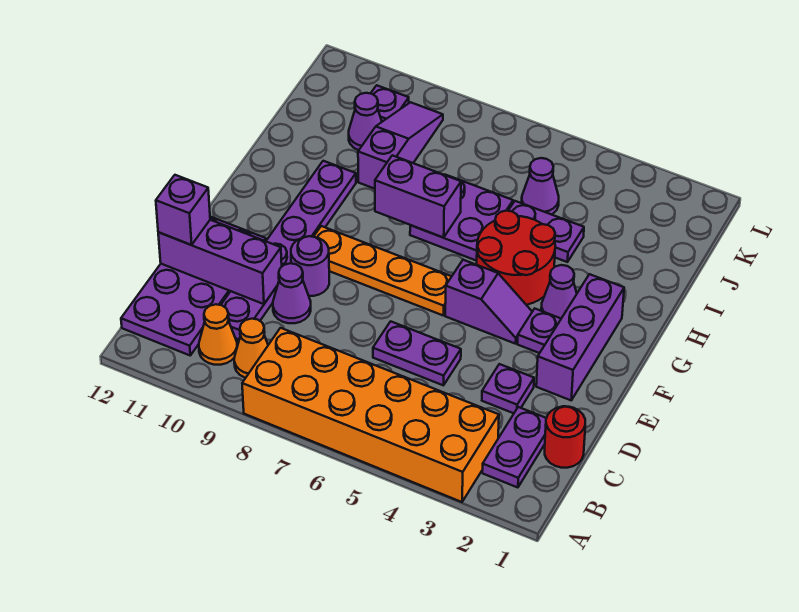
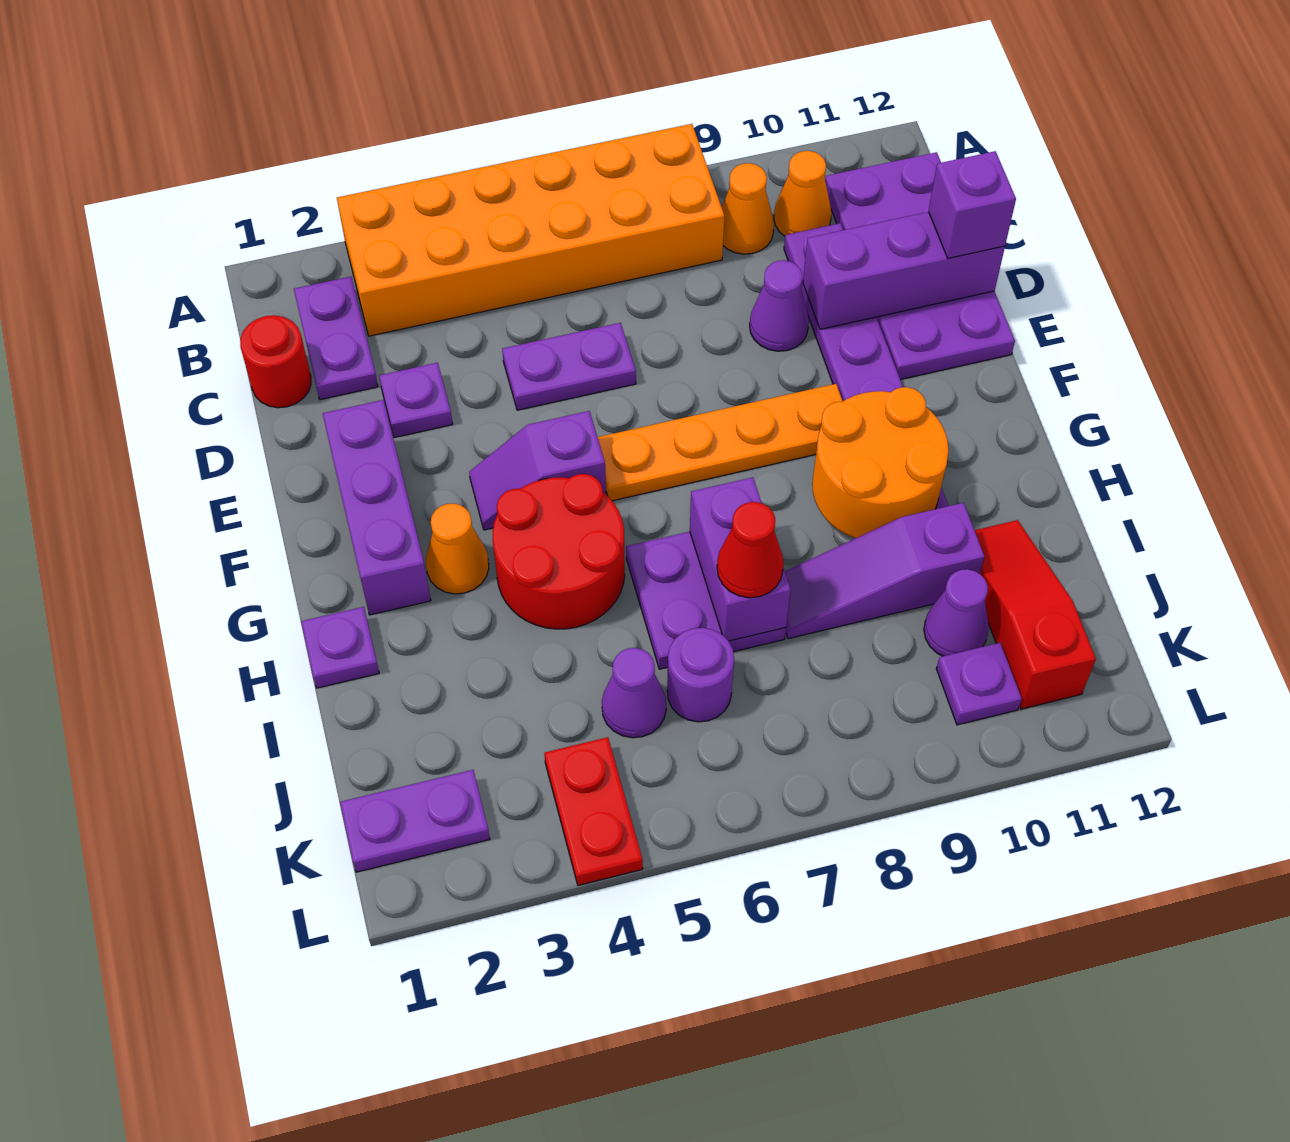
purple round brick E9 level 1 -> purple round brick J6 level 1
purple plate F3 level 1 -> purple plate H1 level 1
purple cone G3 level 1 -> orange cone G3 level 1
none -> orange round brick G9:H10 level 2
purple brick H7:H8 level 2 -> purple brick H7:I7 level 2
purple plate I4:I5 level 1 -> purple plate K1:K2 level 1
none -> red cone I7 level 3
purple slope I9:K9 level 1 top I -> purple slope I8:I10 level 1 top 10
none -> red slope I11:K11 level 1 top K
none -> red plate K4:L4 level 1

